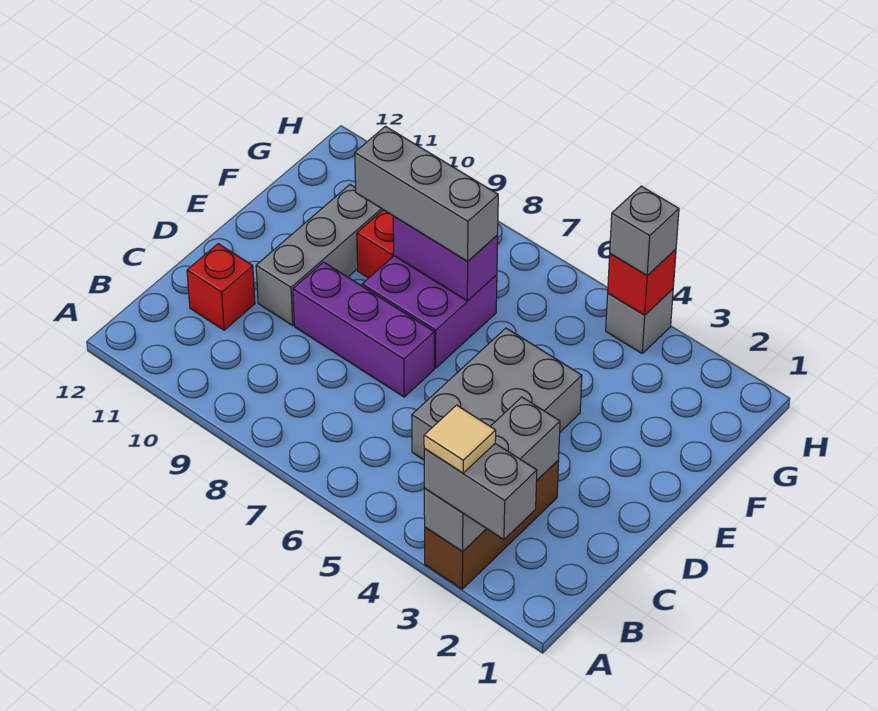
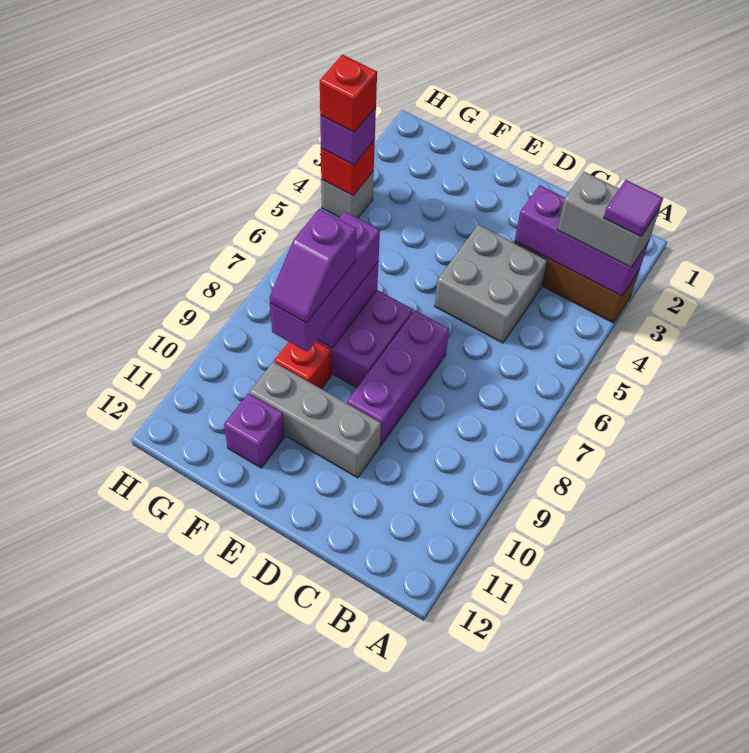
grey brick A2:A3 level 3 -> grey brick A3:B3 level 3
grey brick A3:C3 level 2 -> purple brick A3:C3 level 2
tan tile A3 level 4 -> purple tile A3 level 4
grey brick C4:E5 level 1 -> grey brick C4:D5 level 1
red brick C11 level 1 -> red brick H4 level 4
grey brick F7:F9 level 3 -> purple brick F7:F9 level 3
none -> purple slope F8:F9 level 4 top 8
none -> purple brick F11 level 1
grey brick H4 level 3 -> purple brick H4 level 3

